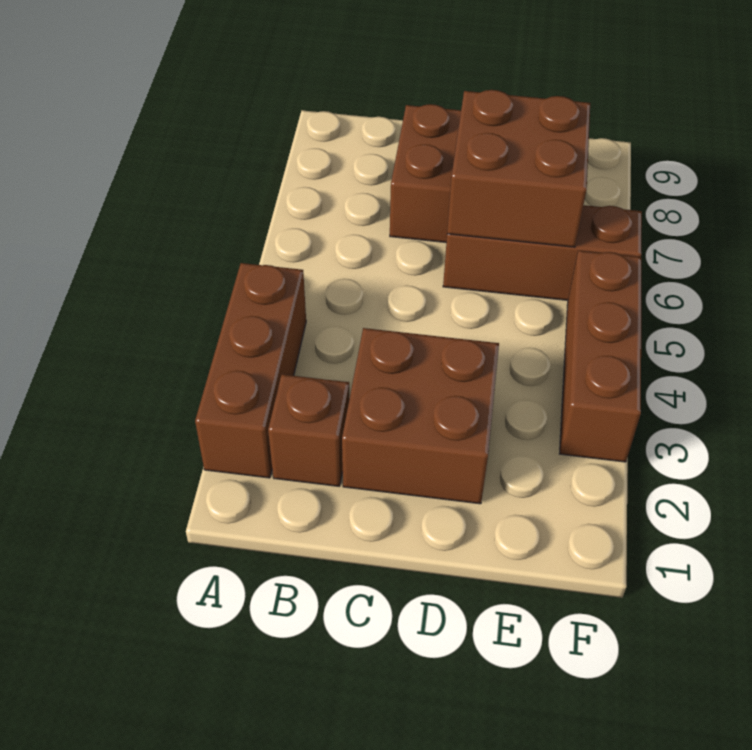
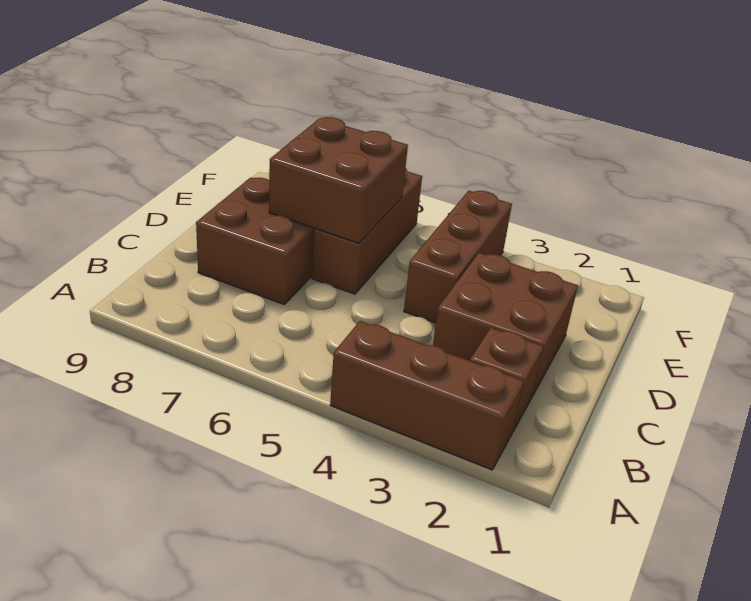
brown brick F3:F5 level 1 -> brown brick D4:F4 level 1

